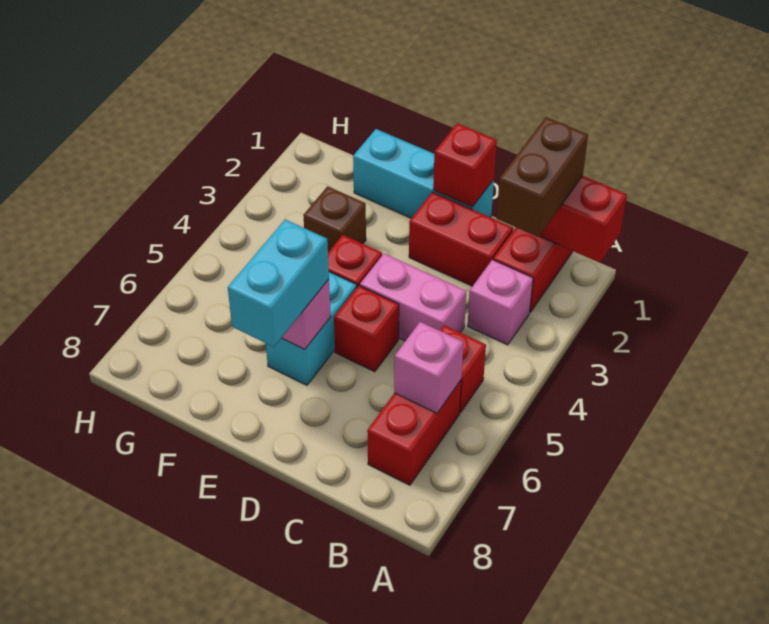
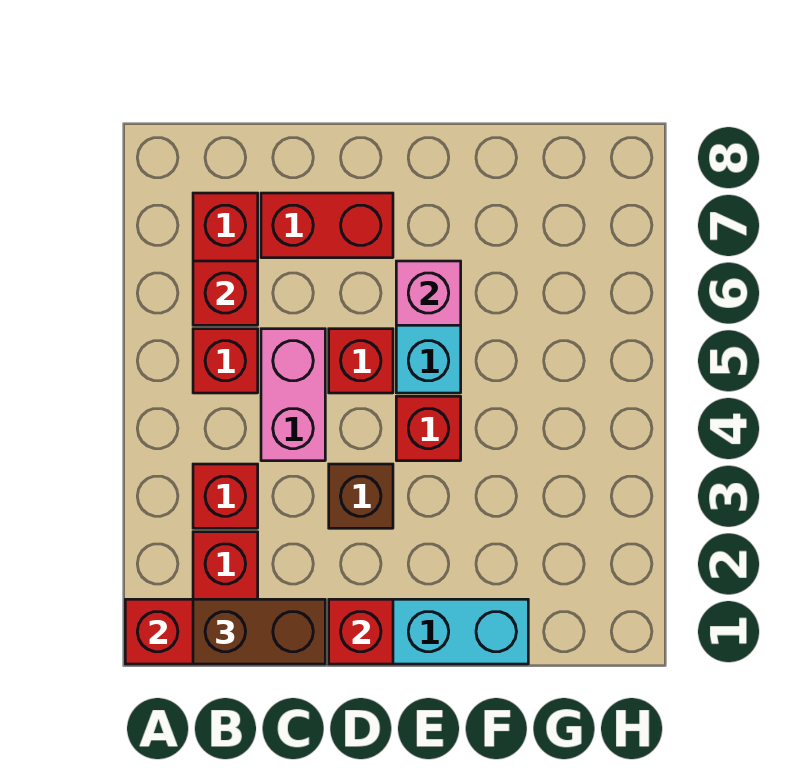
brown brick B1:B2 level 3 -> brown brick B1:C1 level 3
pink brick B3 level 1 -> red brick B3 level 1
pink brick B6 level 2 -> red brick B6 level 2
red brick C2:D2 level 1 -> red brick C7:D7 level 1
pink brick C4:D4 level 1 -> pink brick C4:C5 level 1
cyan brick E6:E7 level 3 -> none
brown brick F3 level 1 -> brown brick D3 level 1

